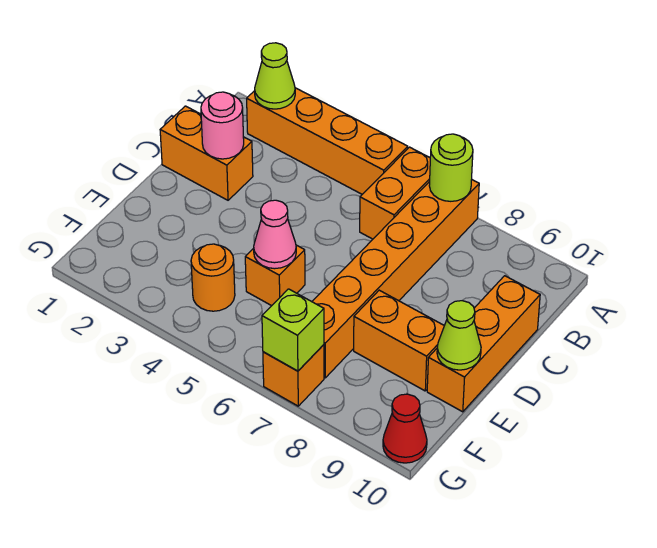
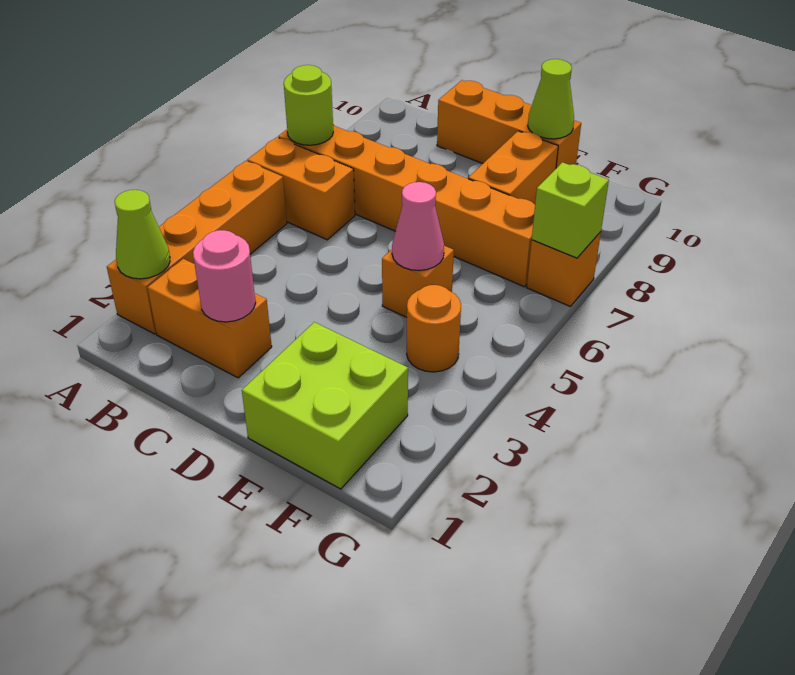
orange brick C1:C2 level 1 -> orange brick B2:C2 level 1
none -> lime brick E1:F2 level 1
red cone G10 level 1 -> none

